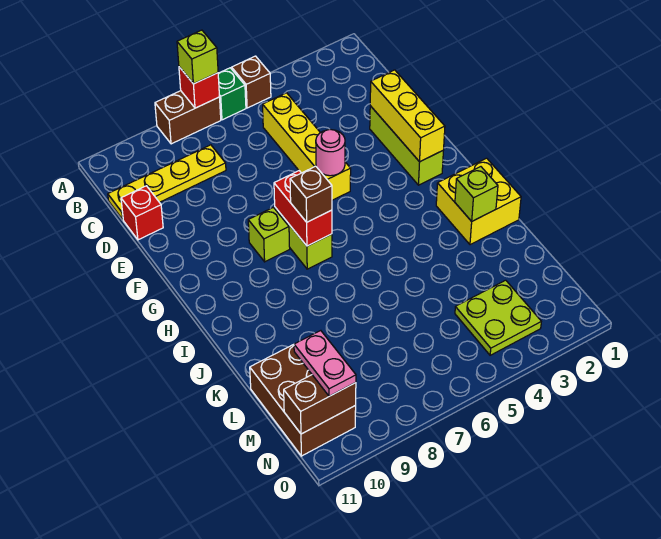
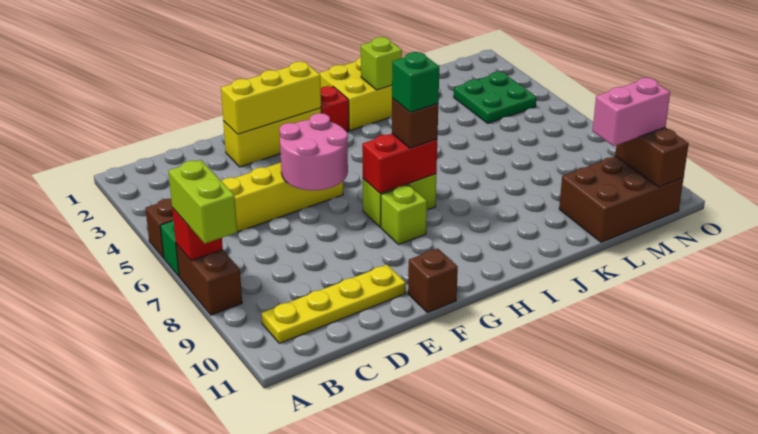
lime brick A7 level 3 -> lime brick A7:A8 level 3
yellow plate C8:C11 level 1 -> yellow plate B10:E10 level 1
red brick D11 level 1 -> red brick H2 level 1
lime brick E2:G2 level 1 -> yellow brick E2:G2 level 1
pink round brick F5 level 2 -> pink round brick E5:F6 level 2
none -> brown brick F11 level 1
none -> green brick H7 level 4
lime plate M3:N4 level 1 -> green plate M3:N4 level 1
pink plate M10:N10 level 3 -> pink brick M10:N10 level 3

